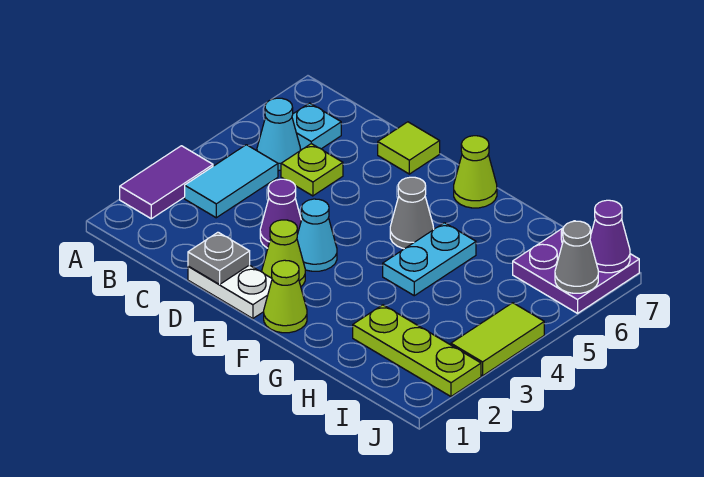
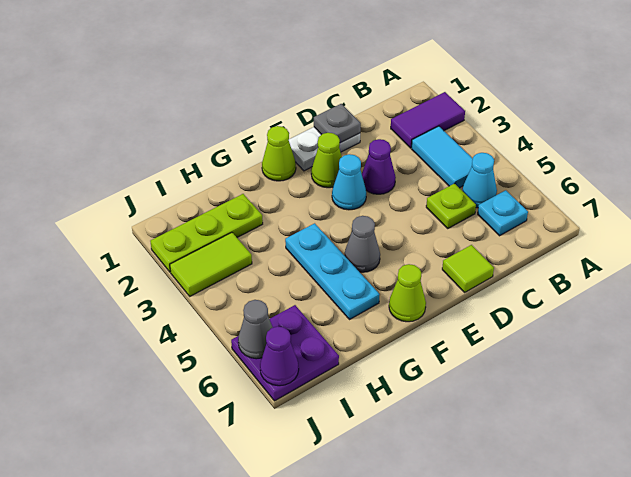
purple tile A2:A3 level 1 -> purple tile A2:B2 level 1
cyan plate G4:G5 level 1 -> cyan plate G4:G6 level 1
lime tile J3:J4 level 1 -> lime tile I3:J3 level 1

